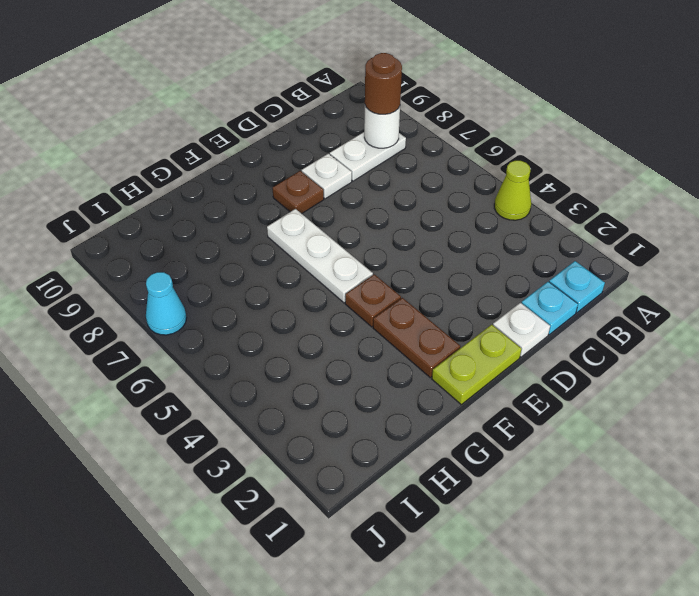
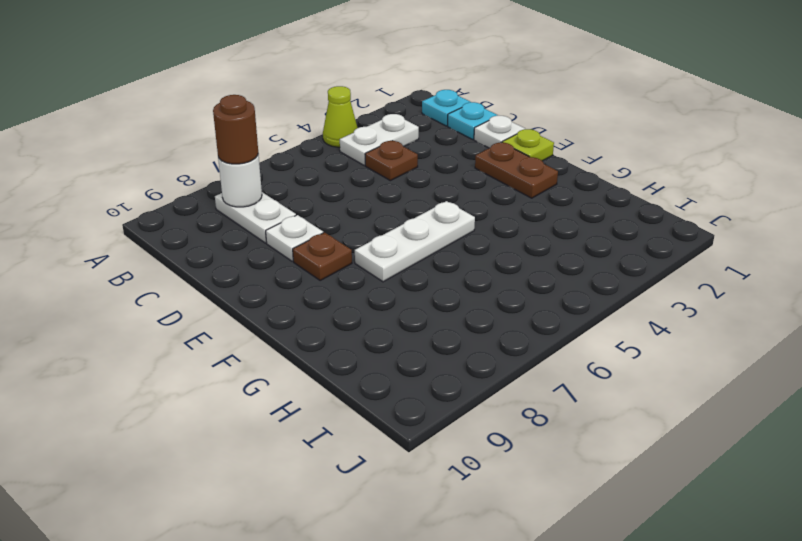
none -> white plate B3:B4 level 1
lime plate E1:F1 level 1 -> lime plate E1 level 1
brown plate F2:F3 level 1 -> brown plate E2:F2 level 1
brown plate F4 level 1 -> brown plate C4 level 1
cyan cone J7 level 1 -> none

